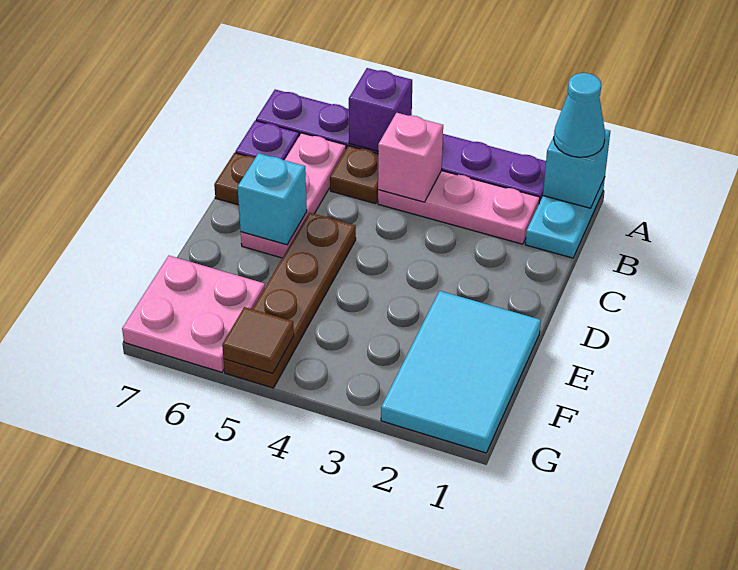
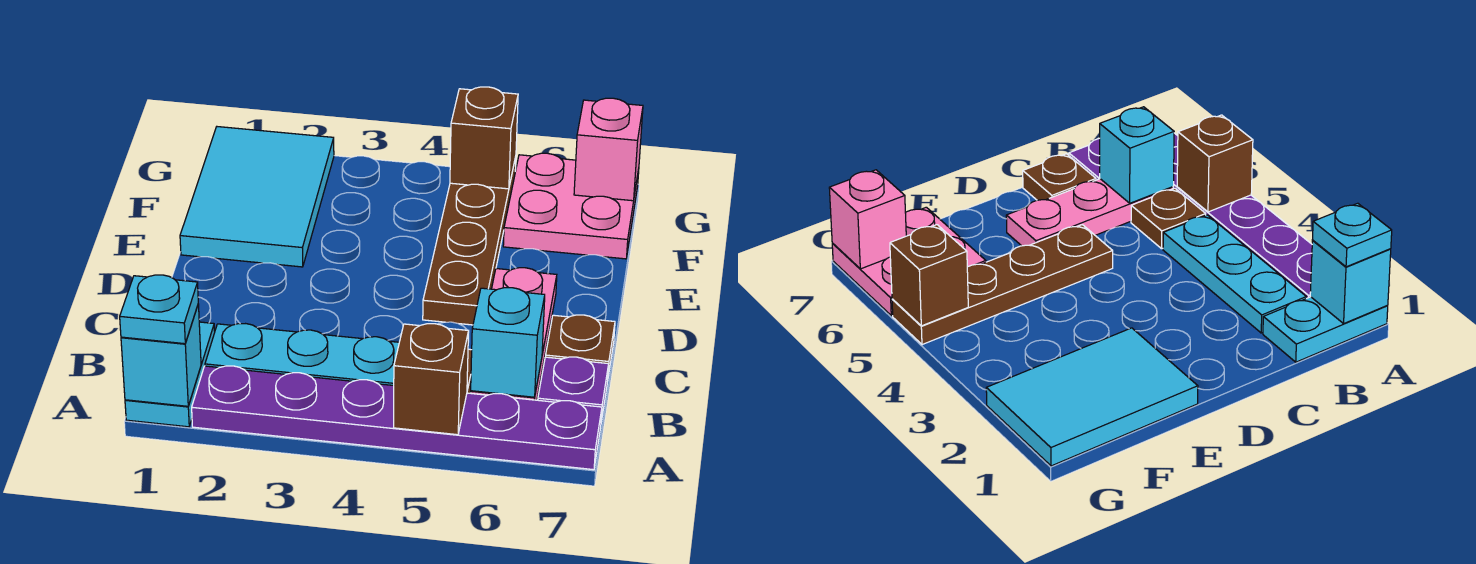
cyan cone A1 level 3 -> cyan plate A1 level 3
purple brick A5 level 2 -> brown brick A5 level 2
pink plate B2:B4 level 1 -> cyan plate B2:B4 level 1
pink brick B4 level 2 -> pink brick G7 level 2
cyan brick D6 level 2 -> cyan brick B6 level 2
brown tile G5 level 2 -> brown brick G5 level 2

